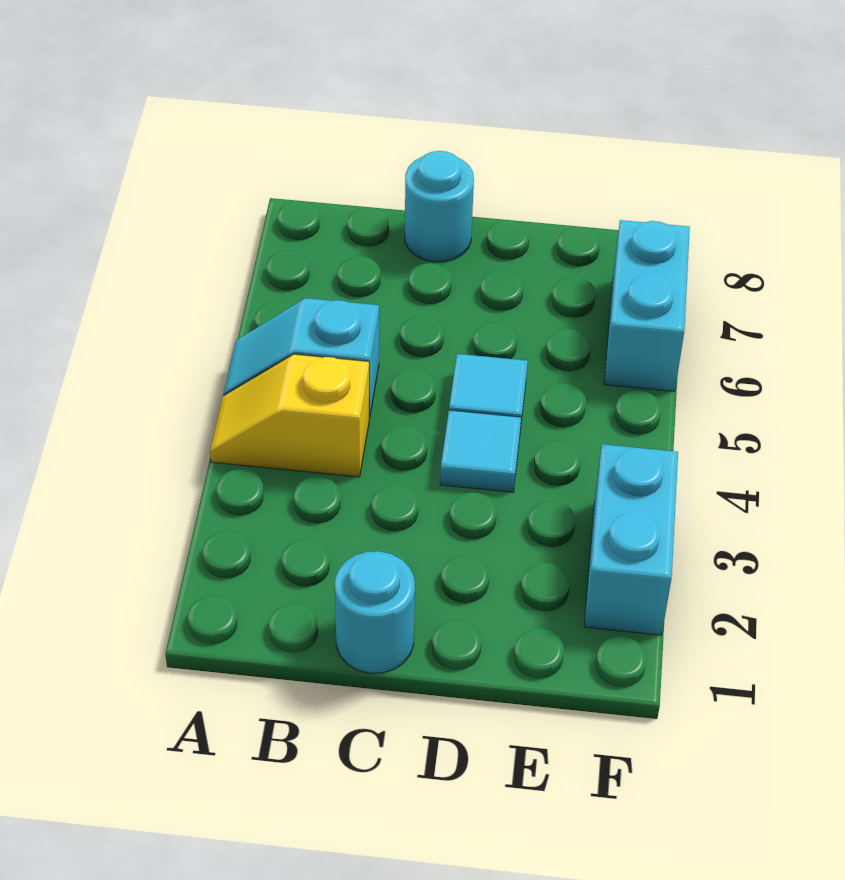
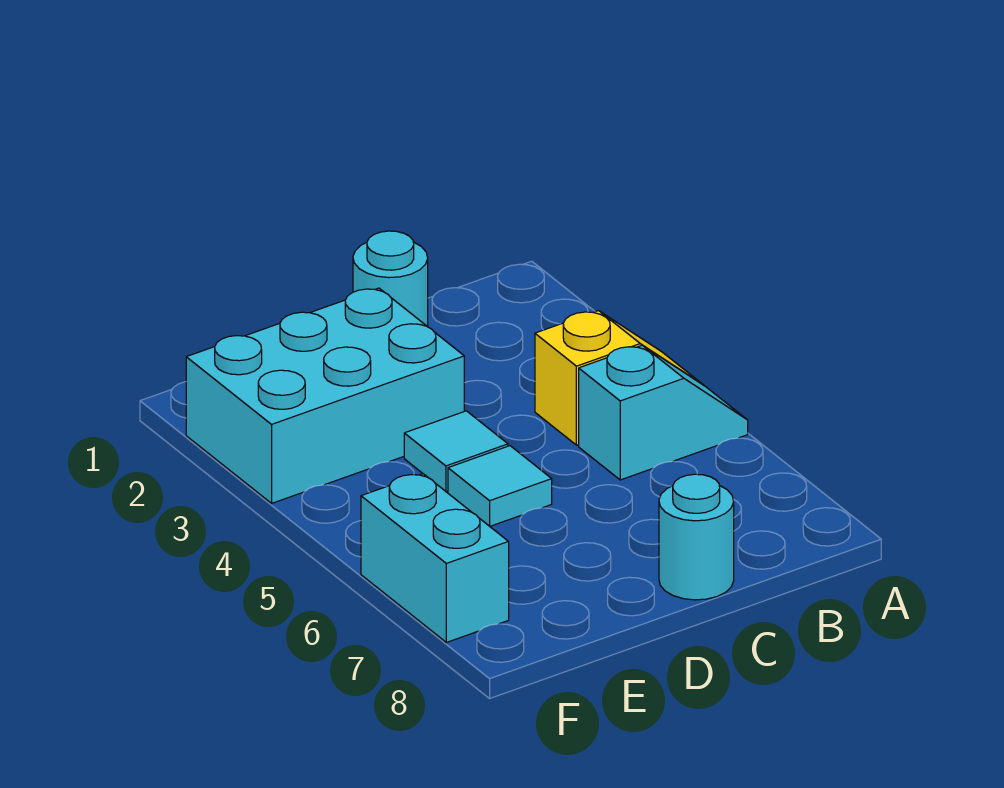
cyan brick F2:F3 level 1 -> cyan brick D2:F3 level 1

